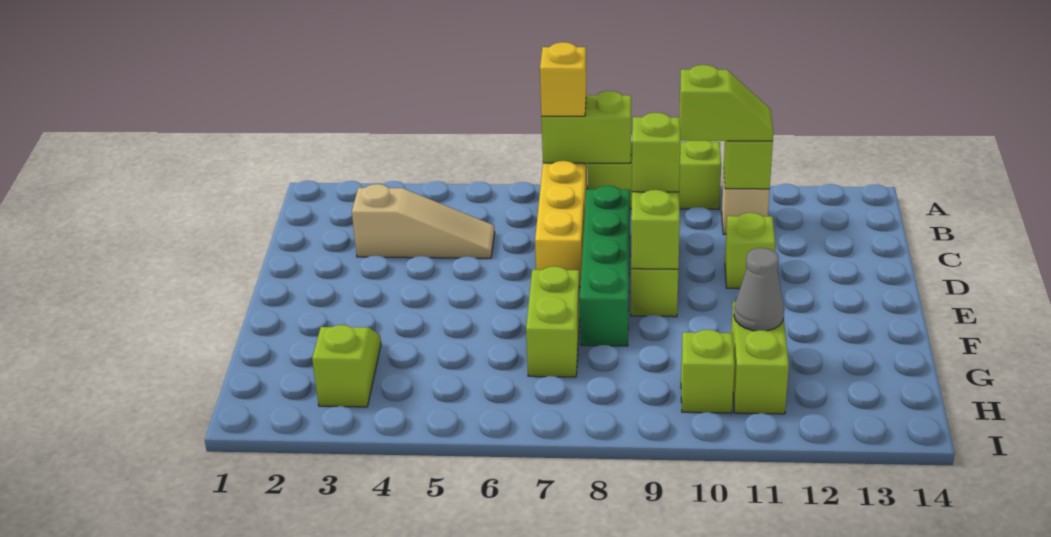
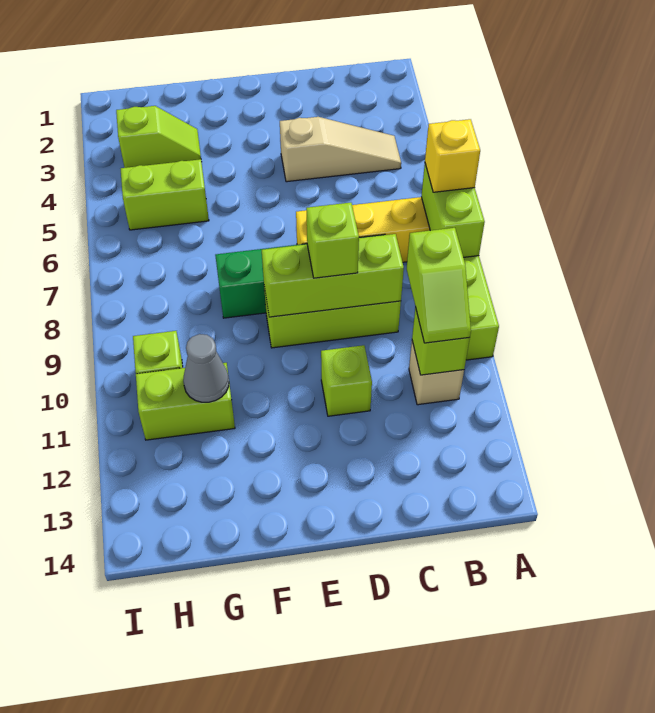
tan slope C3:C5 level 1 top 3 -> tan slope B4:D4 level 1 top D
lime brick F7:G7 level 1 -> lime brick G5:H5 level 1

